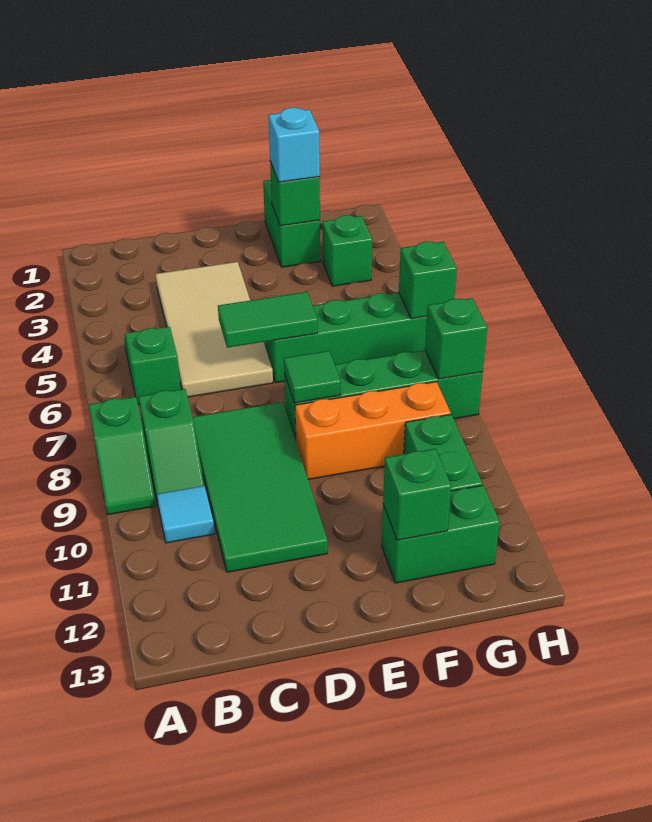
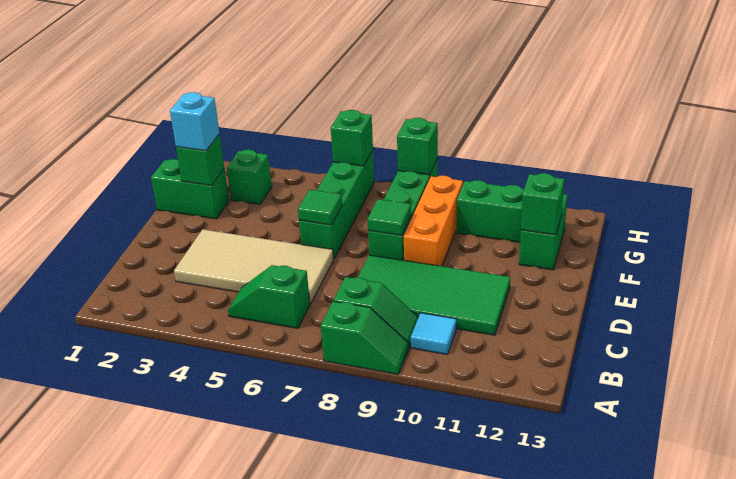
green tile D6:E6 level 2 -> green tile E6 level 2

